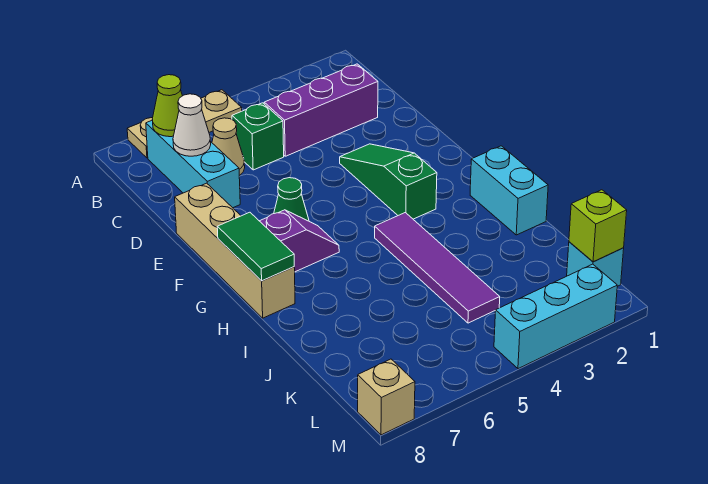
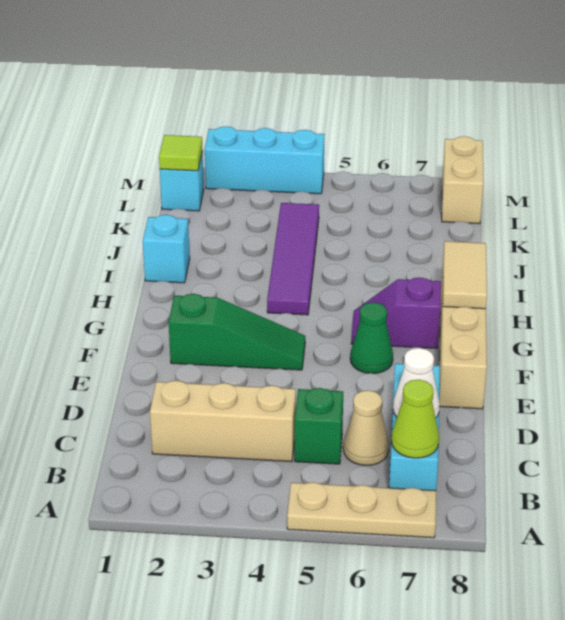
purple brick C2:C4 level 1 -> tan brick C2:C4 level 1
green slope E3:G3 level 1 top G -> green slope F2:F4 level 1 top 2
green tile G8:H8 level 2 -> tan tile G8:H8 level 2
cyan brick H1:I1 level 1 -> cyan brick I1 level 1
lime brick L1 level 2 -> lime tile L1 level 2
tan brick M8 level 1 -> tan brick L8:M8 level 1

